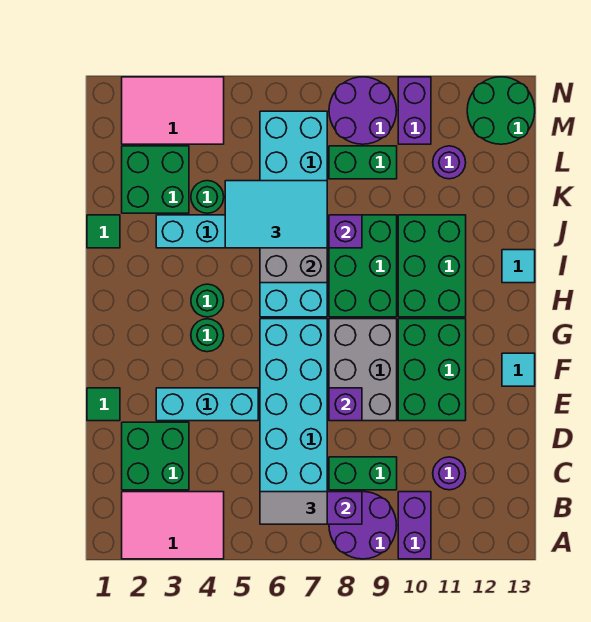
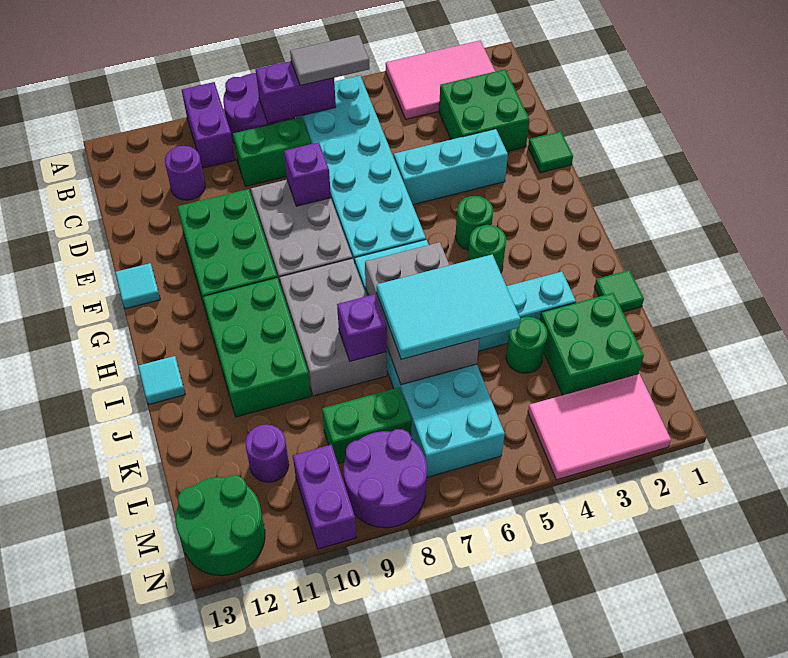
green brick H8:J9 level 1 -> grey brick H8:J9 level 1

